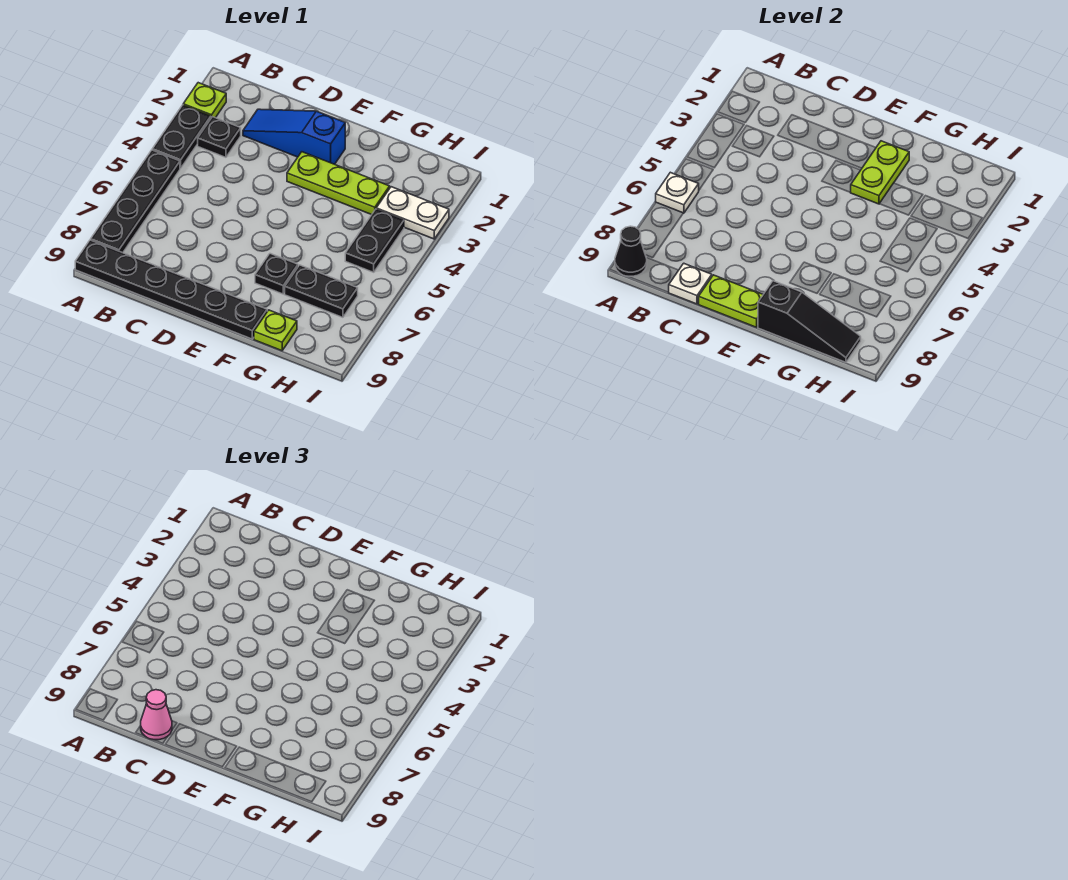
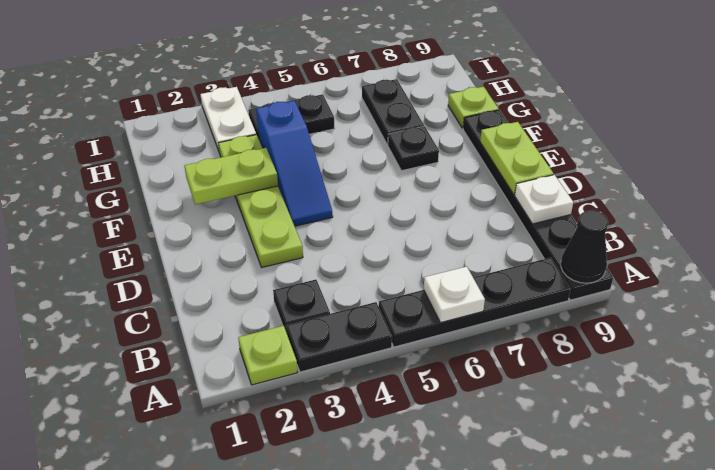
blue slope C2:E2 level 1 top E -> blue slope E4:G4 level 1 top G
pink cone C9 level 3 -> none
lime plate E3:G3 level 1 -> lime plate D3:G3 level 1
black slope F9:H9 level 2 top F -> none

